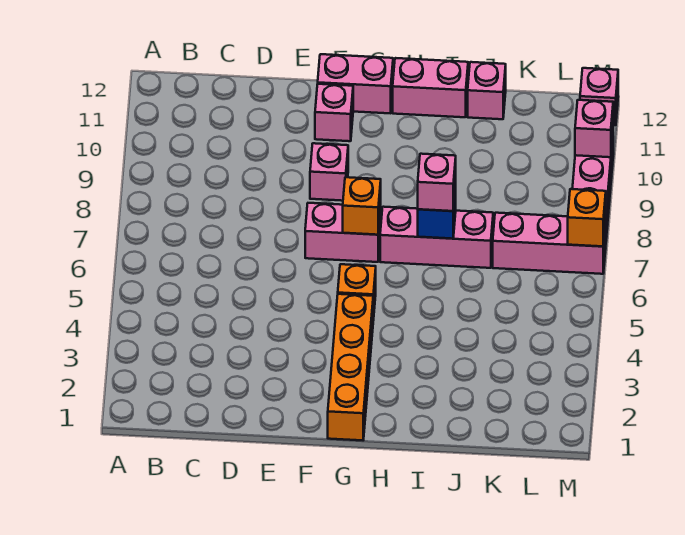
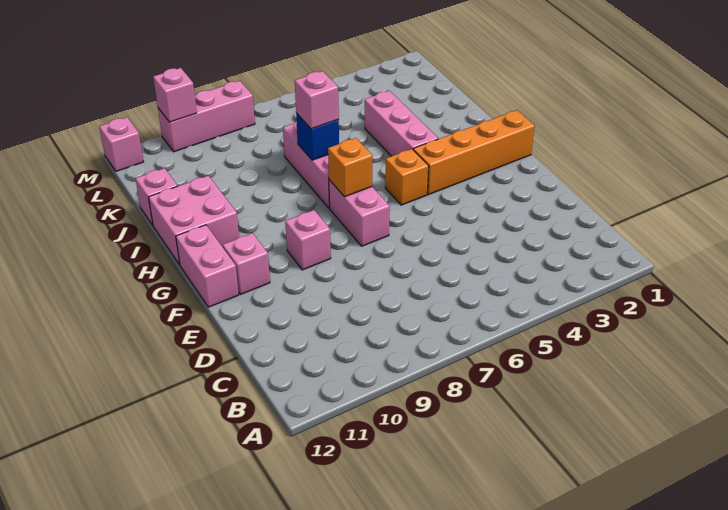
pink brick H12:I12 level 1 -> pink brick H11:I12 level 1
pink brick K7:M7 level 1 -> pink brick H4:J4 level 1
orange brick M7 level 2 -> none

